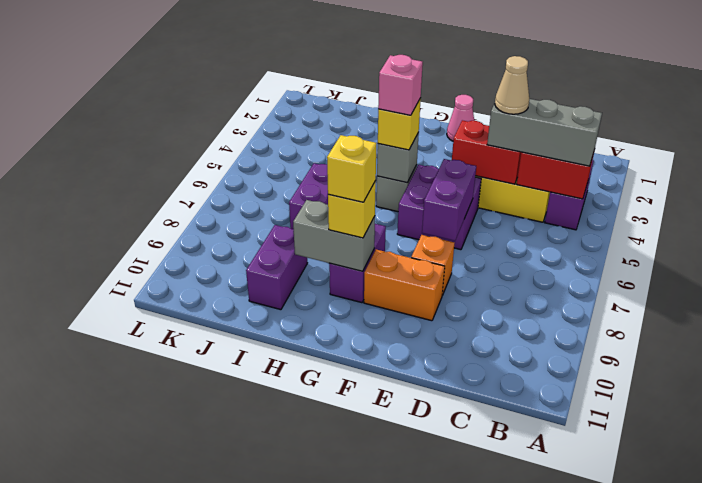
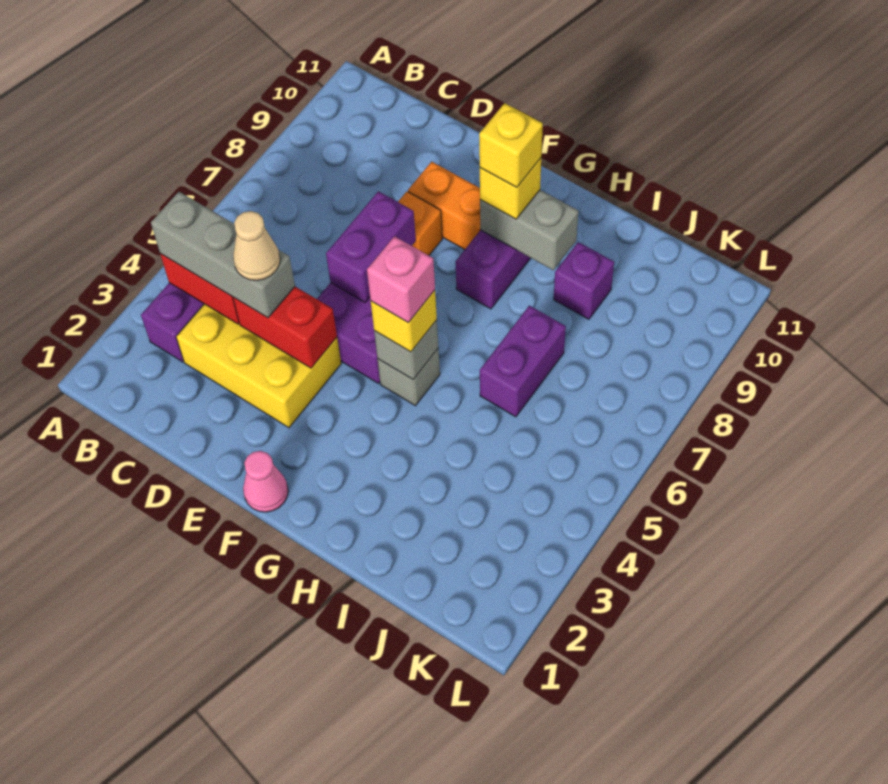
purple brick I9:I10 level 1 -> purple brick I9 level 1

